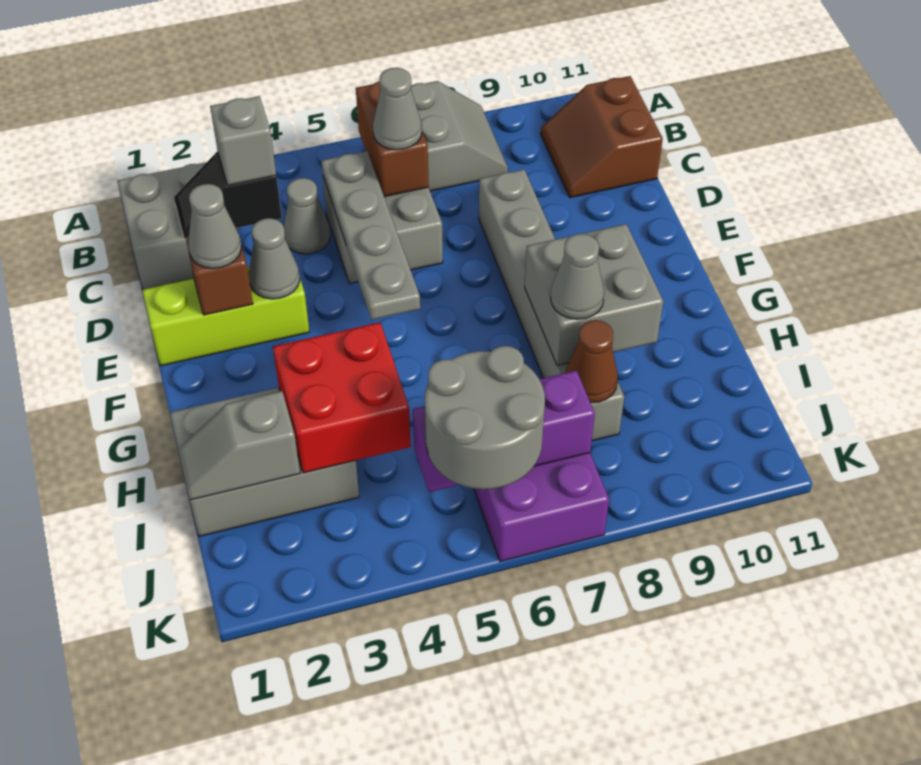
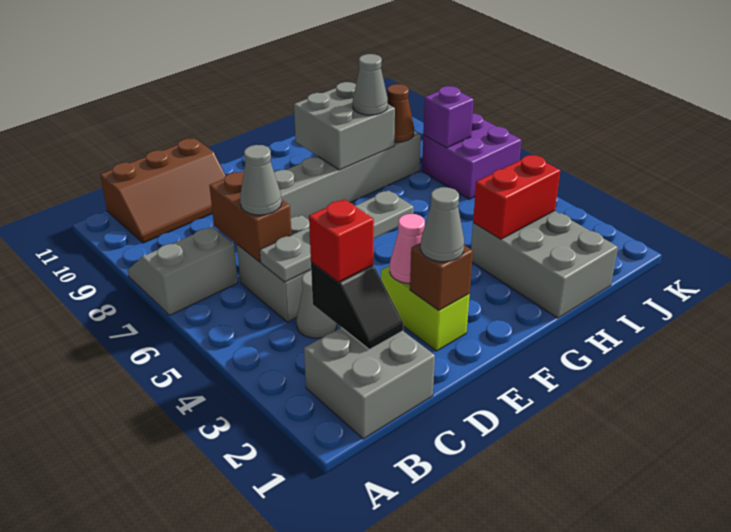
brown brick B6:C6 level 2 -> brown brick C6:C7 level 2
brown slope B10:C11 level 1 top 11 -> brown slope B10:D11 level 1 top 11
grey brick C3 level 3 -> red brick C3 level 3
lime brick E1:E3 level 1 -> lime brick E2:E3 level 1
grey cone E3 level 2 -> pink cone E3 level 2
red brick H3:I4 level 2 -> red brick H3:I3 level 2
grey slope I1:I2 level 2 top 2 -> none
purple brick J5:J7 level 2 -> purple brick J7 level 2
grey round brick J5:K6 level 3 -> none

